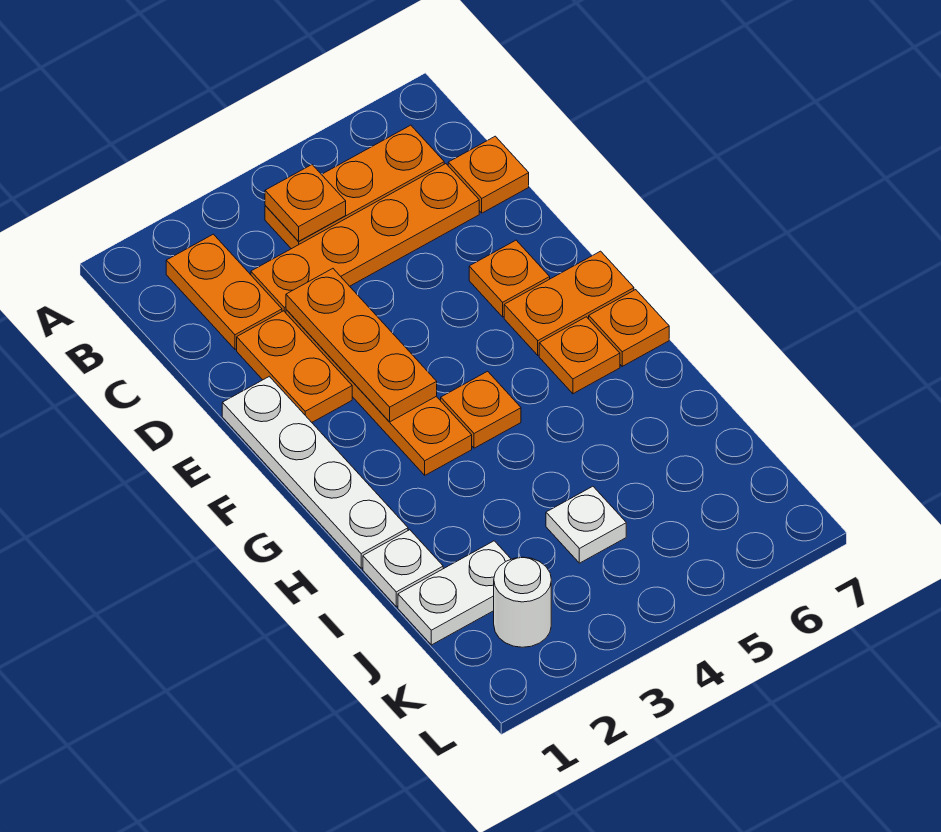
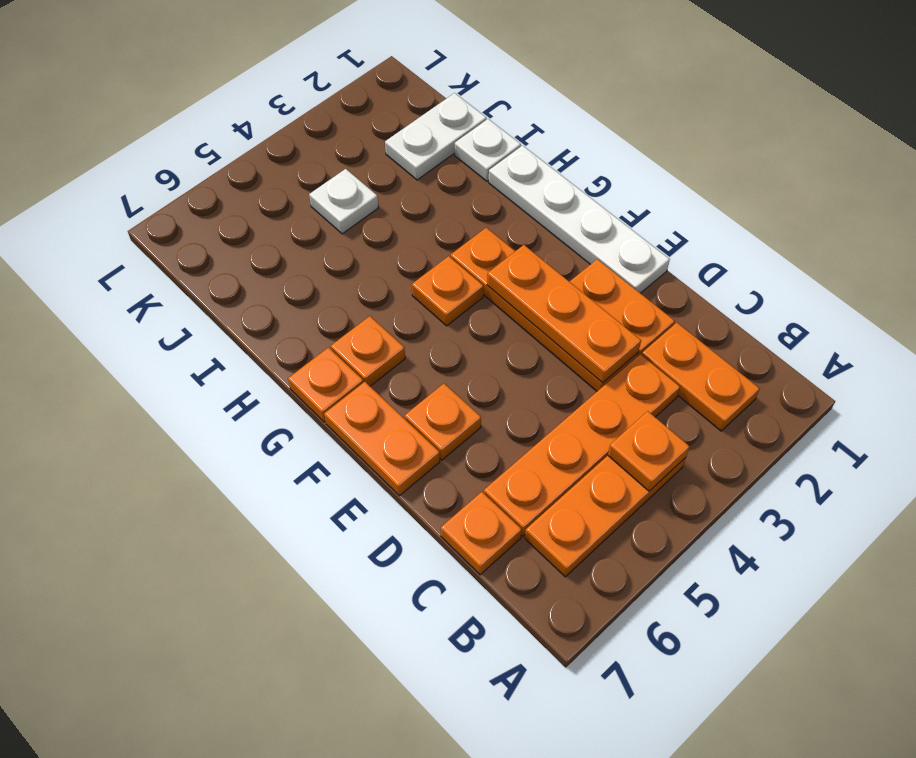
orange plate F6:F7 level 1 -> orange plate E7:F7 level 1
white round brick K2 level 1 -> none

